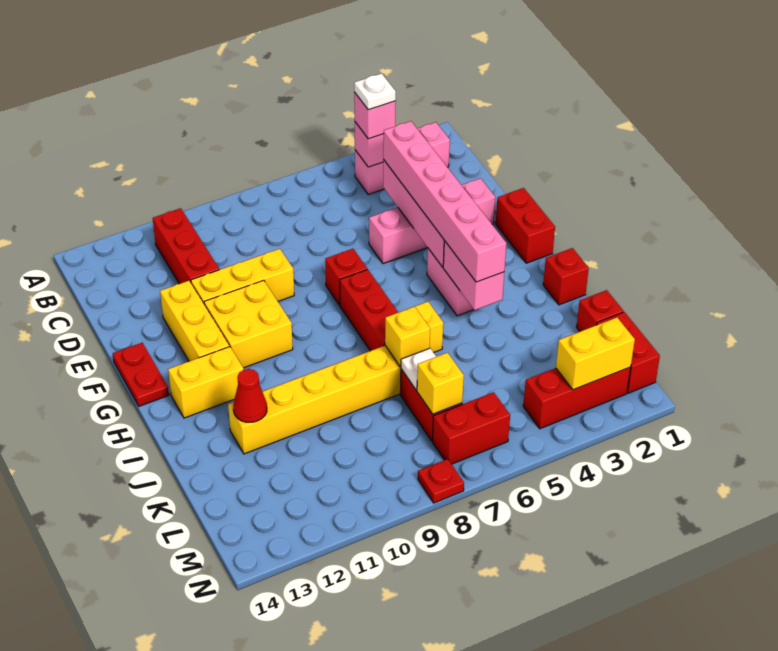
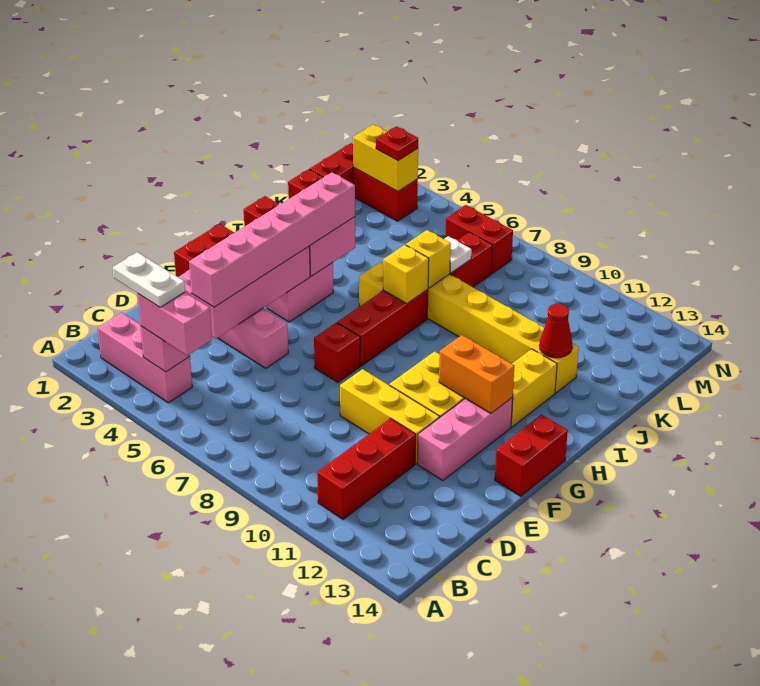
pink brick B4 level 3 -> pink brick B4:B5 level 3
white plate B4 level 4 -> white plate B3:B4 level 4
yellow brick E12:G12 level 1 -> pink brick E12:G12 level 1
red plate F14:G14 level 1 -> red brick F14:G14 level 1
none -> orange brick G11:G12 level 2
yellow brick H12:H13 level 1 -> yellow brick H12:I12 level 1
yellow brick L7 level 2 -> yellow brick I7 level 2
red brick M2:M4 level 1 -> red brick M2:M3 level 1
red plate N8 level 1 -> red plate M3 level 3

